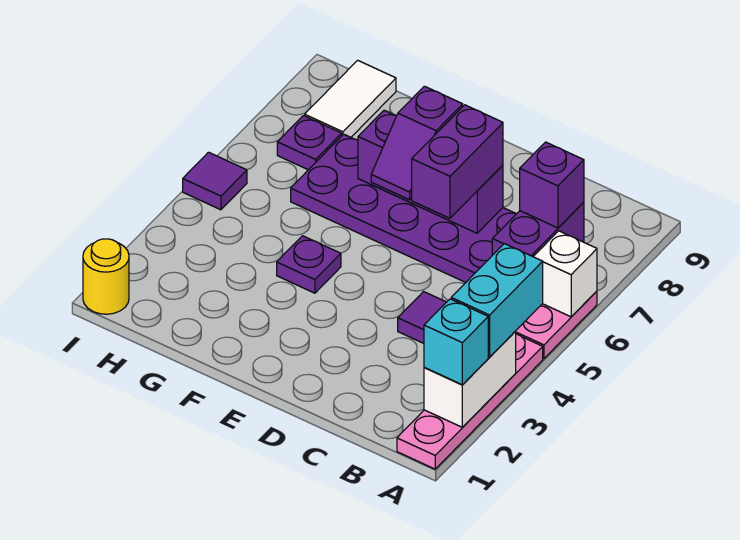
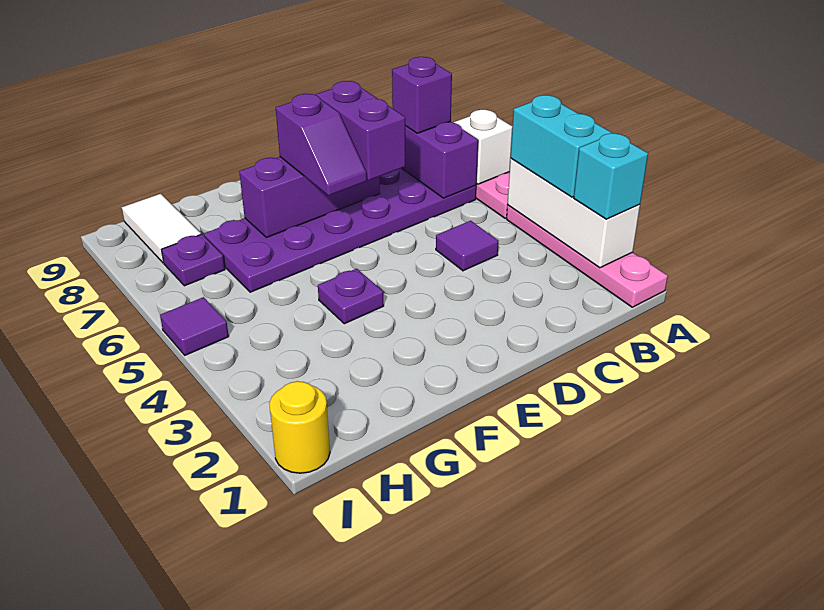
white brick A2:A3 level 2 -> white brick A2:A4 level 2

